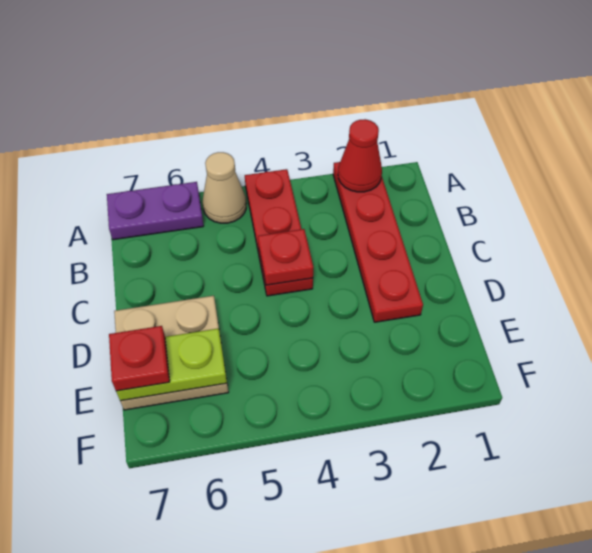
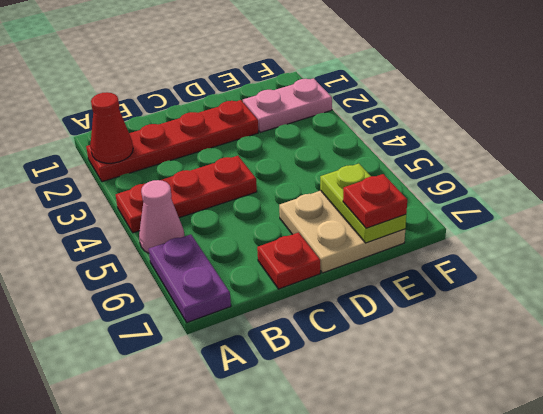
tan cone A5 level 1 -> pink cone A5 level 1
red plate C4 level 2 -> red plate C7 level 1
none -> pink plate E2:F2 level 1

